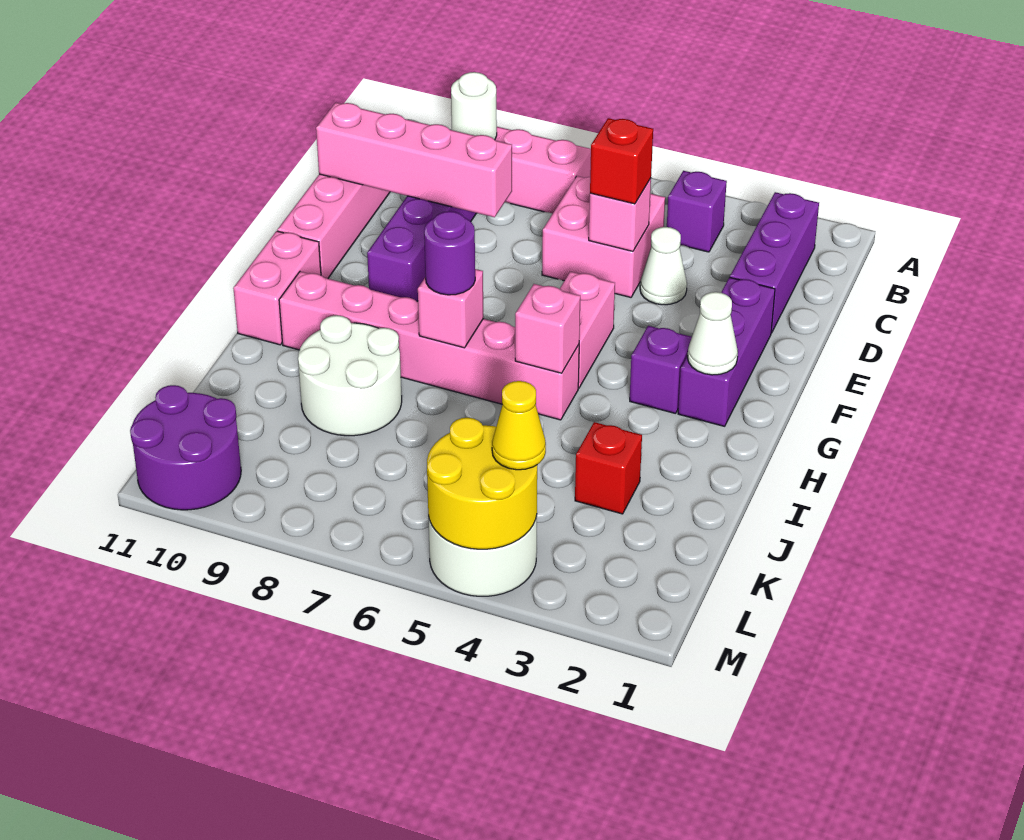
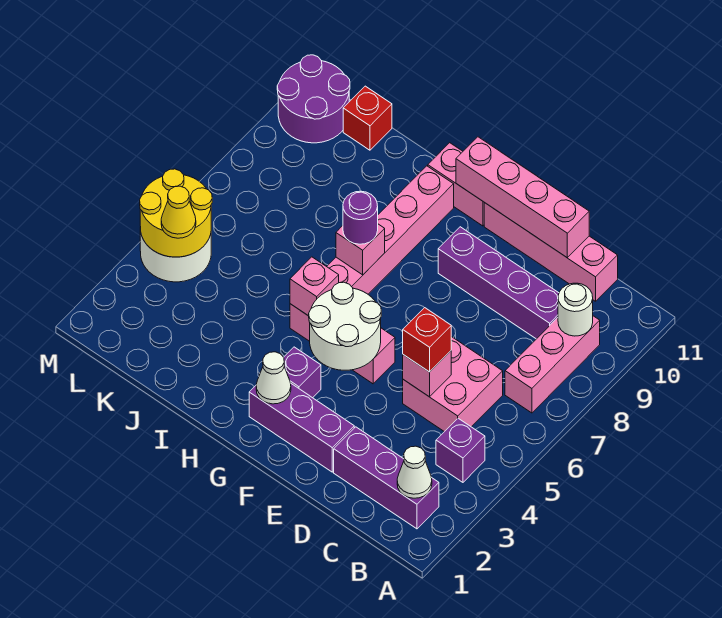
white cone D4 level 1 -> white cone B2 level 2
pink brick D8:D11 level 2 -> pink brick D11:G11 level 2
white round brick I8:J9 level 1 -> white round brick F4:G5 level 2
red brick J3 level 1 -> red brick K11 level 1

